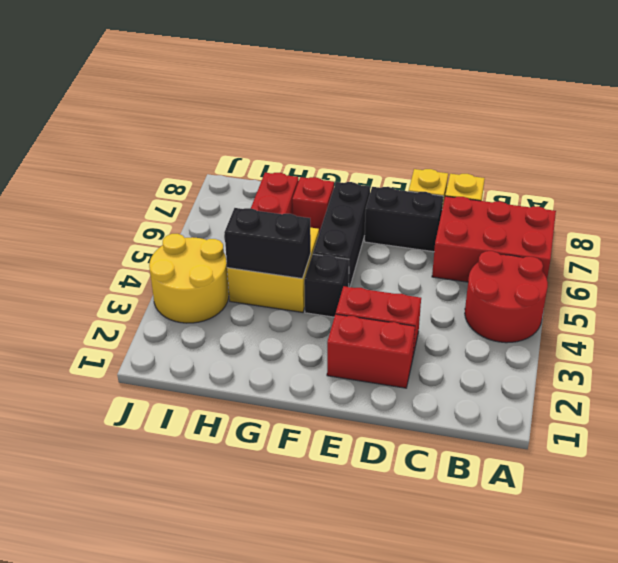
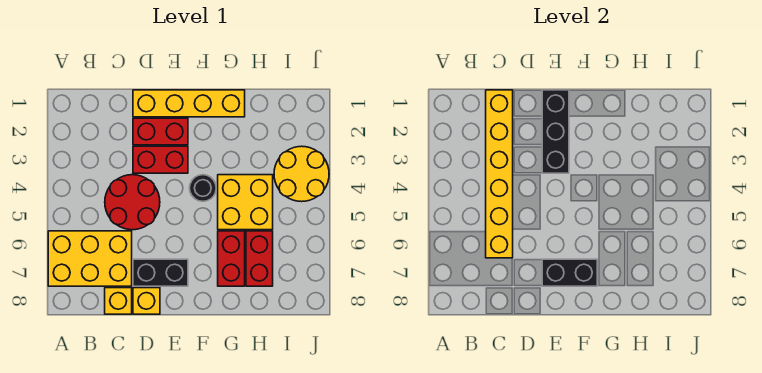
red round brick A4:B5 level 1 -> red round brick C4:D5 level 1
red brick A6:C7 level 1 -> yellow brick A6:C7 level 1
none -> yellow brick C1:C6 level 2
none -> yellow brick D1:G1 level 1
black brick F4 level 1 -> black round brick F4 level 1
black brick F5:F7 level 1 -> black brick E1:E3 level 2
black brick G4:H4 level 2 -> black brick E7:F7 level 2
red brick G7 level 1 -> red brick G6:G7 level 1

